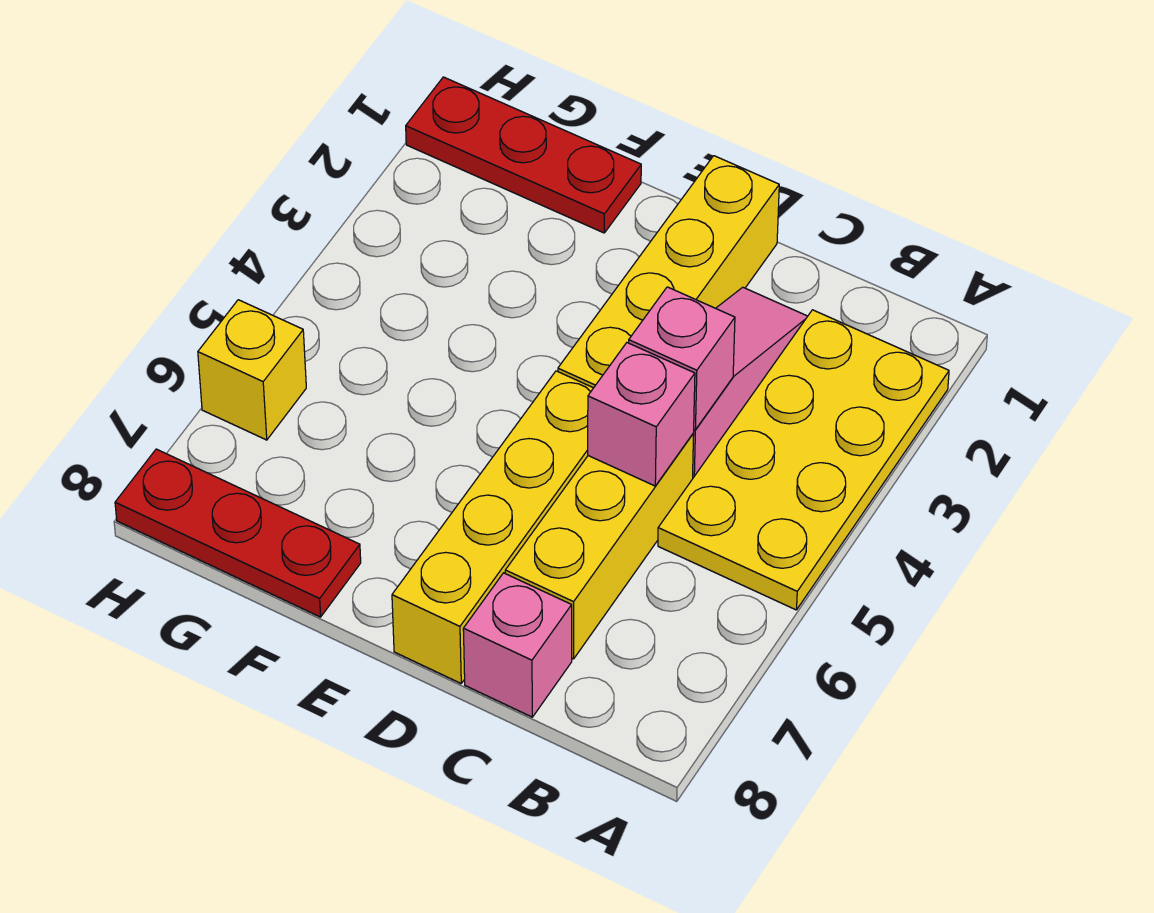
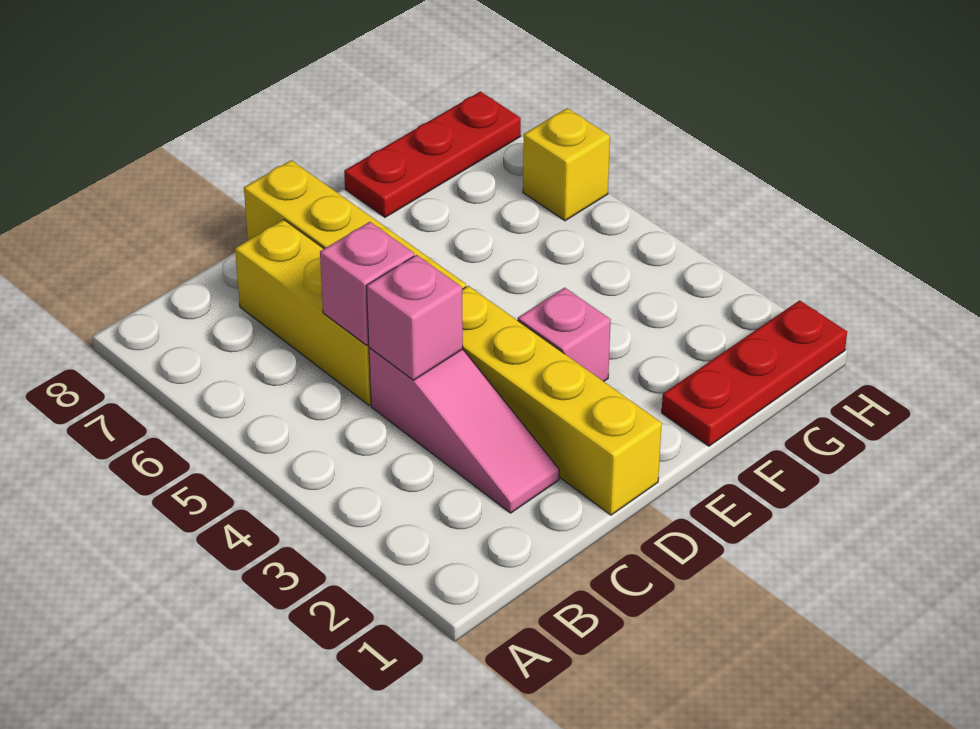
yellow plate A2:B5 level 1 -> none
pink brick C8 level 1 -> pink brick E3 level 1

